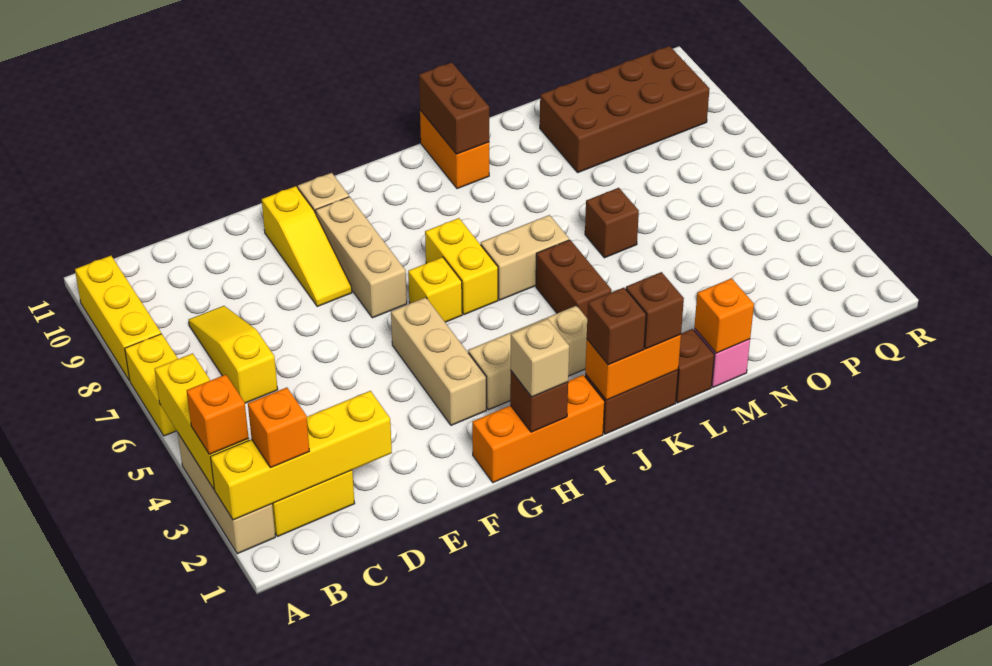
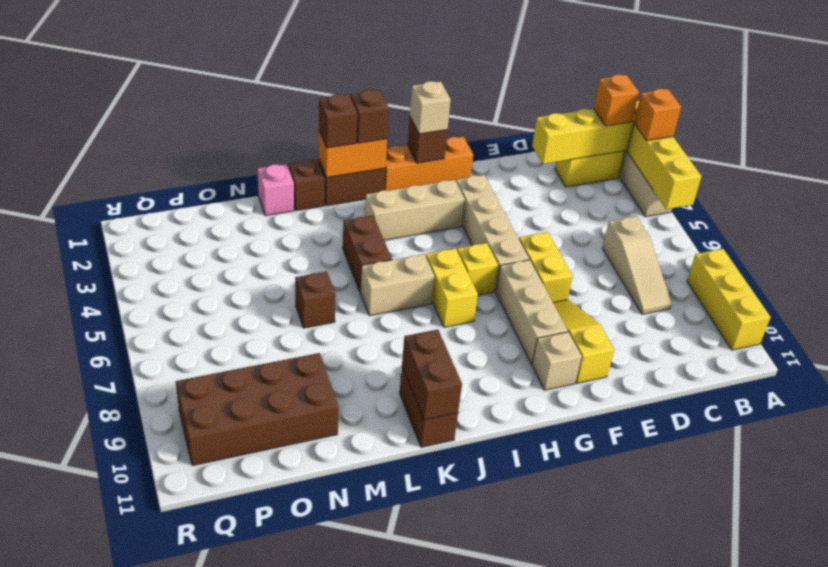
yellow brick A6:A7 level 1 -> yellow brick F6:F7 level 1
yellow slope C6:C8 level 1 top 6 -> tan slope C6:C8 level 1 top 6
tan brick G3:G5 level 1 -> tan brick G3:G6 level 1
orange brick K10:K11 level 1 -> brown brick K10:K11 level 1
orange brick M1 level 2 -> none

